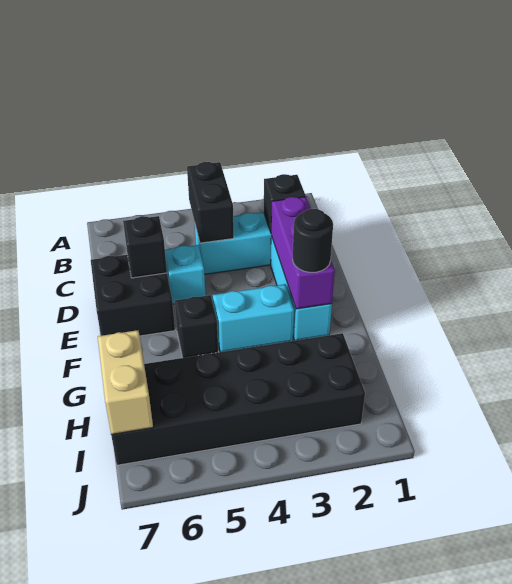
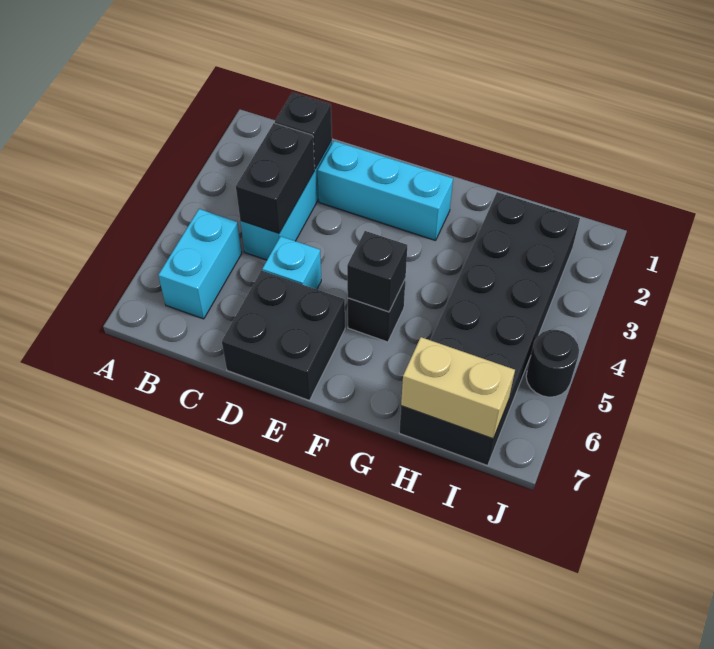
black brick B4:C4 level 2 -> black brick C3:C4 level 2
purple brick D2:F2 level 2 -> none
black brick D6 level 2 -> black brick F5 level 2
black round brick F2 level 3 -> black round brick J5 level 1
cyan brick F3:F4 level 1 -> cyan brick B5:B6 level 1

